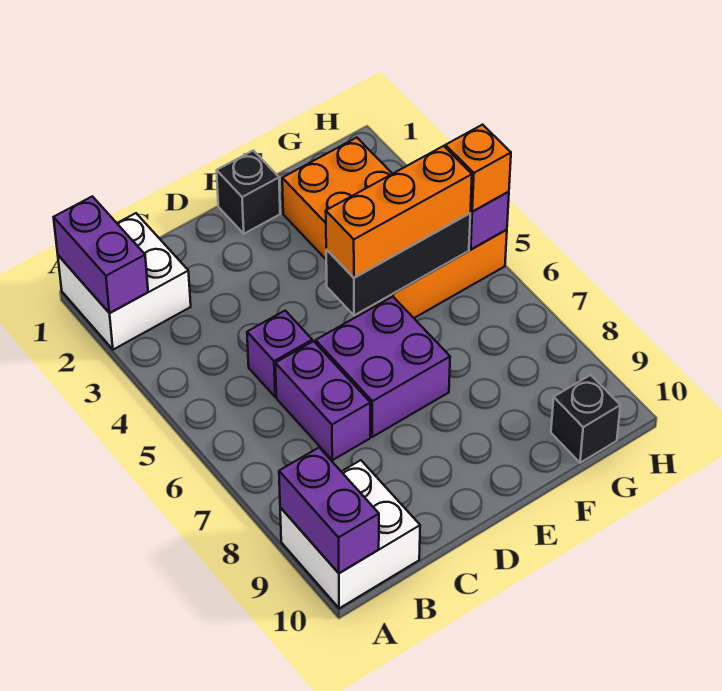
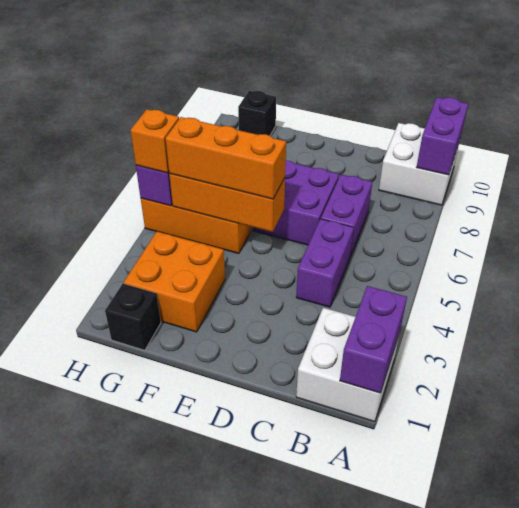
purple brick C5 level 1 -> purple brick C4:C5 level 1
black brick E1 level 1 -> black brick G1 level 1
black brick E5:G5 level 2 -> orange brick E5:G5 level 2

